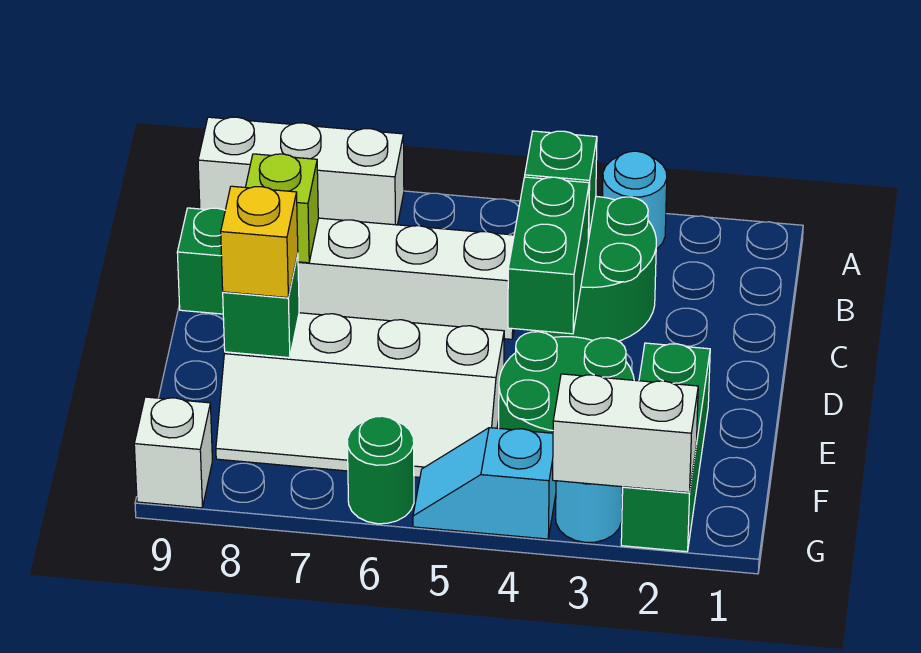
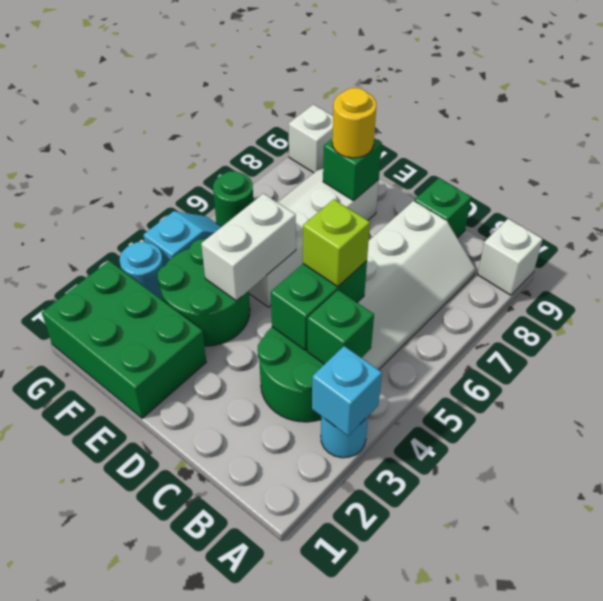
none -> cyan brick A3 level 2
white brick A7:A9 level 1 -> white brick A9 level 1
green brick C4:D4 level 2 -> green brick C4:C5 level 2
lime brick C8 level 2 -> lime brick C5 level 3
green brick E2:G2 level 1 -> green brick E1:G2 level 1
yellow brick E8 level 3 -> yellow round brick E8 level 3
white brick G2:G3 level 2 -> white brick E4:E5 level 2

